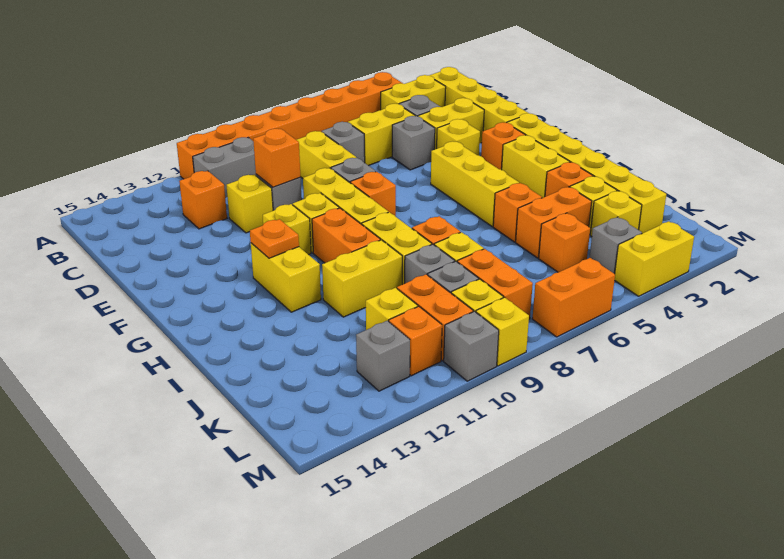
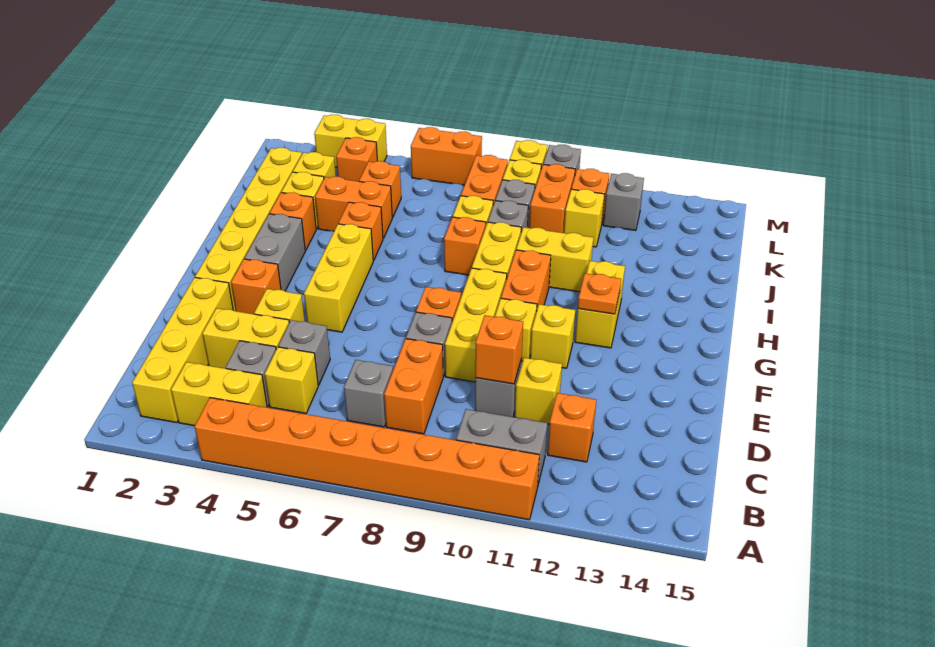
yellow brick C5:C6 level 1 -> yellow brick C5 level 1
yellow brick C8:D8 level 1 -> orange brick C8:D8 level 1
yellow brick G3:H3 level 1 -> grey brick G3:H3 level 1
grey brick L4 level 1 -> orange brick L4 level 1

